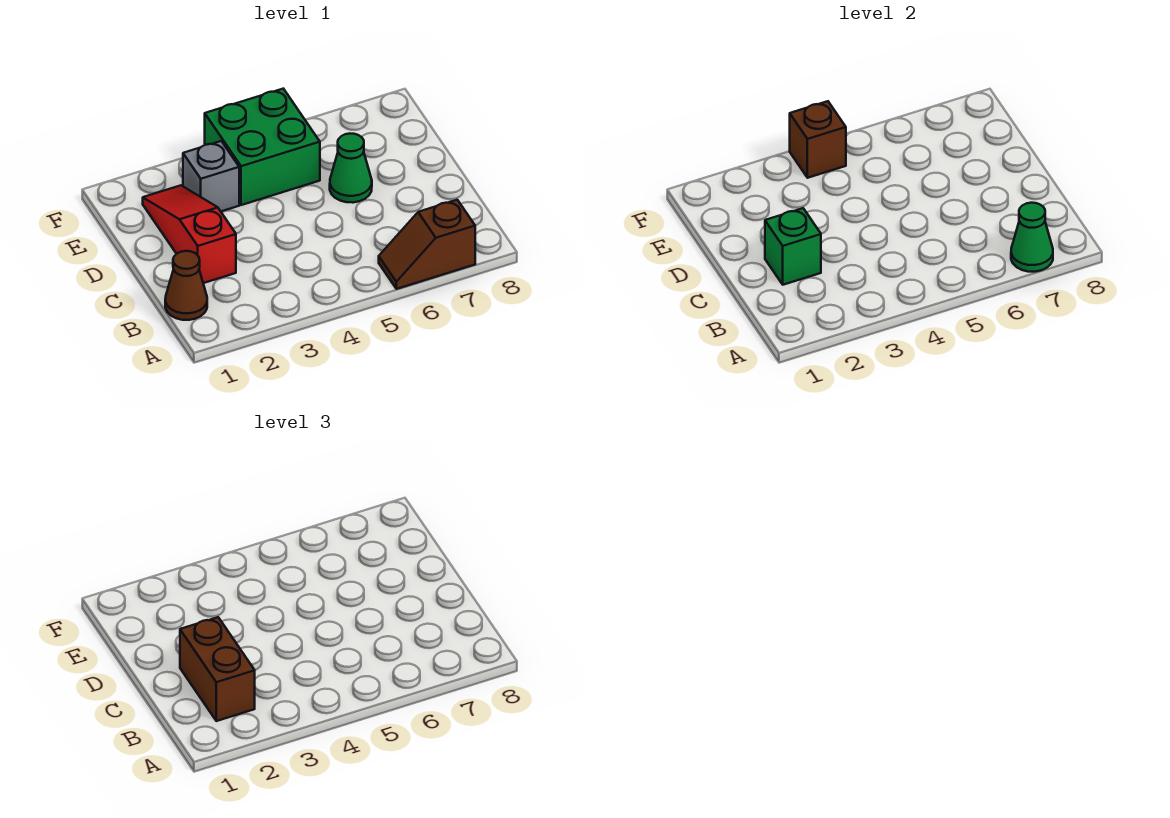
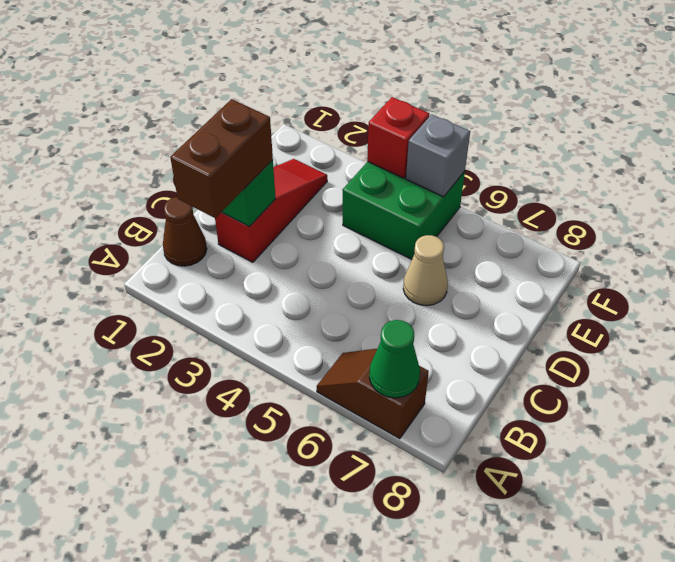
green cone D6 level 1 -> tan cone D6 level 1
grey brick E3 level 1 -> grey brick F5 level 2
brown brick F4 level 2 -> red brick F4 level 2

